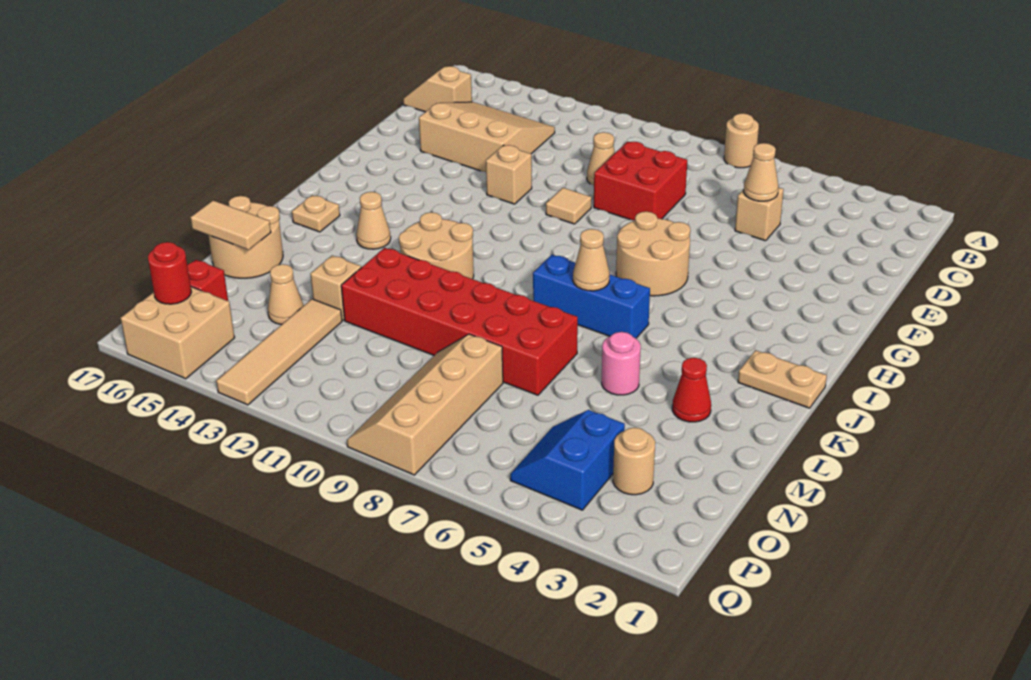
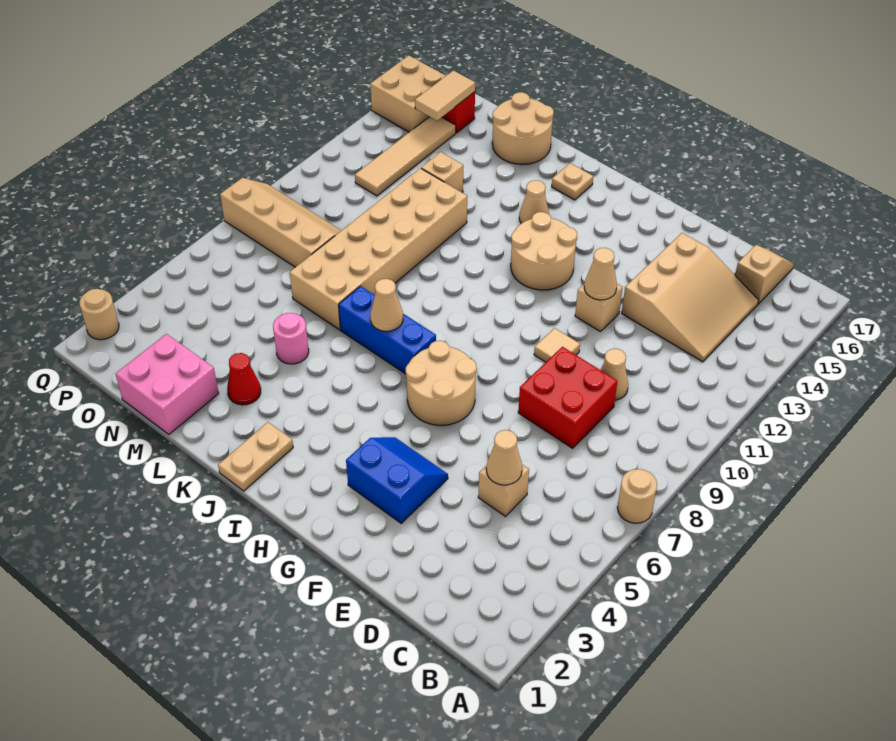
blue brick J6:J8 level 1 -> blue brick I7:K7 level 1
tan round brick J11:K12 level 1 -> tan round brick H12:I13 level 1
red brick L7:M12 level 1 -> tan brick L7:M12 level 1
none -> pink brick M1:N2 level 1
tan tile M16:M17 level 2 -> tan tile O15:O16 level 2
tan tile N13:Q13 level 1 -> tan tile O12:O15 level 1
tan cone N14 level 1 -> tan cone F12 level 2
tan round brick O3 level 1 -> tan round brick Q2 level 1
blue slope O4:P5 level 1 top 4 -> blue slope F3:G4 level 1 top 3
red round brick P16 level 2 -> none

